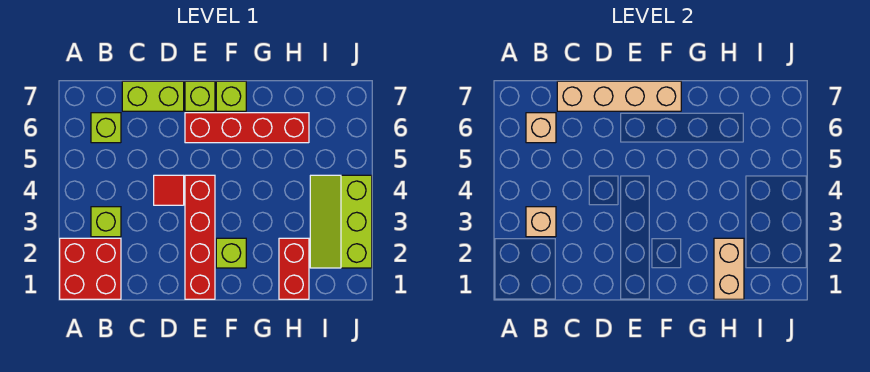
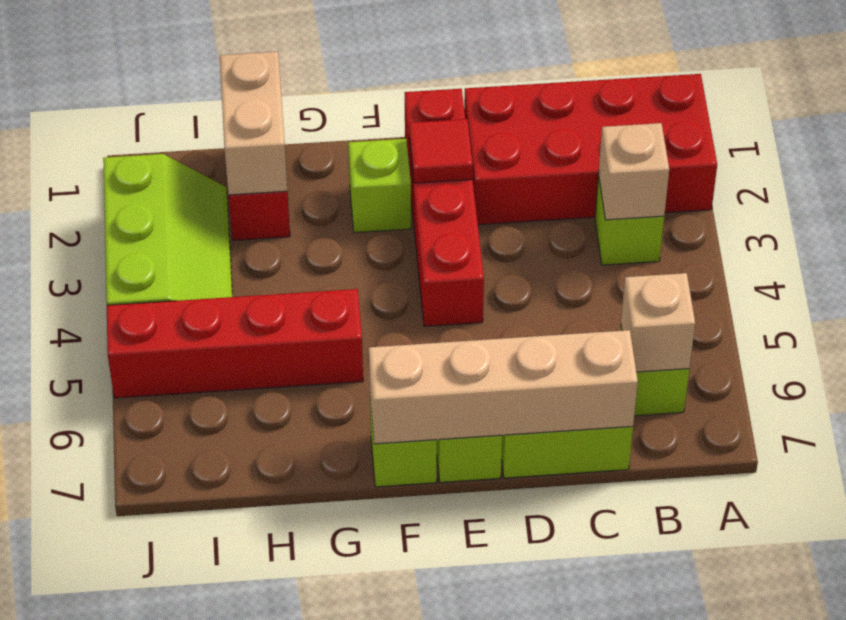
red brick A1:B2 level 1 -> red brick A1:D2 level 1
red tile D4 level 1 -> red tile E2 level 2
red brick E6:H6 level 1 -> red brick G5:J5 level 1

